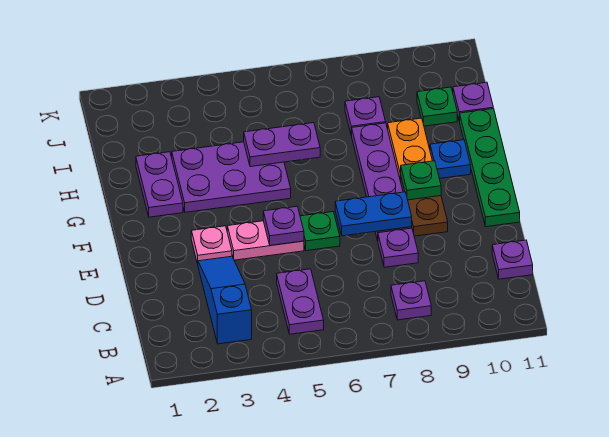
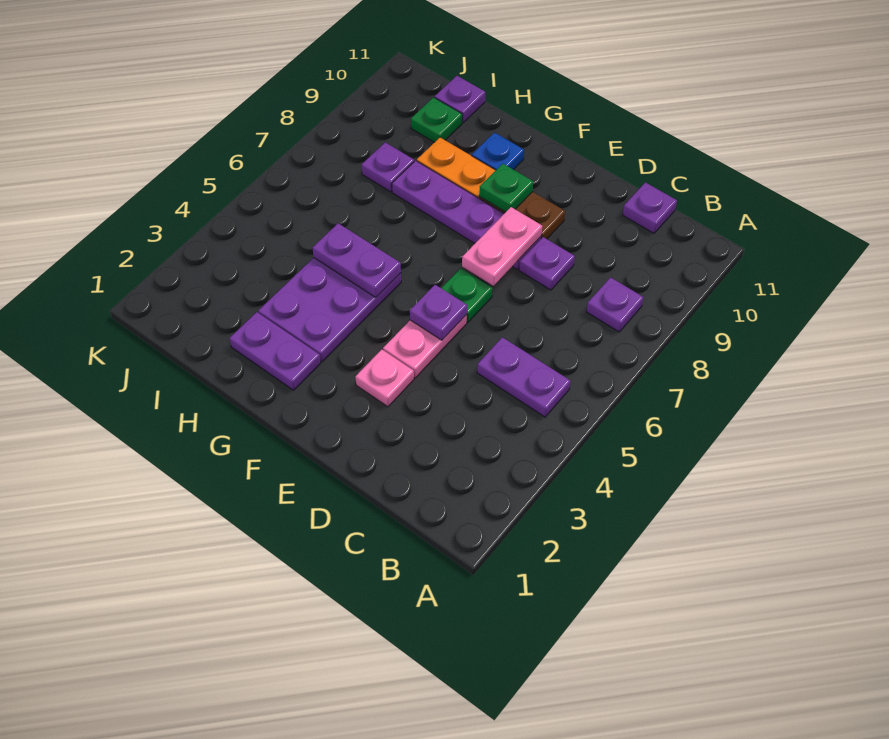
blue slope B3:D3 level 1 top B -> none
blue plate E7:E8 level 2 -> pink plate E7:E8 level 2
green plate E11:H11 level 1 -> none
purple plate H5:H6 level 2 -> purple plate G5:H5 level 2

